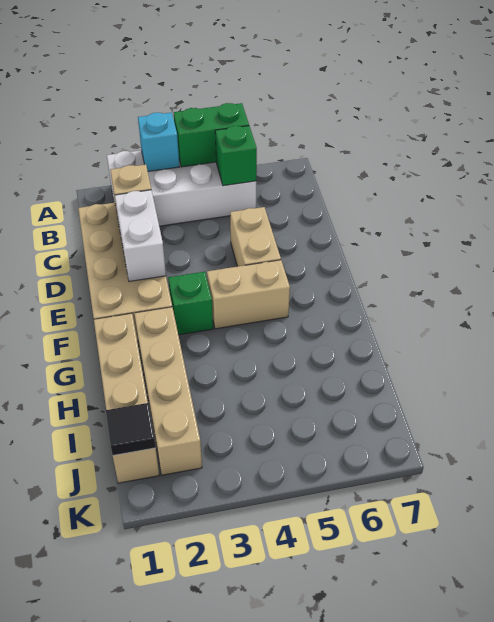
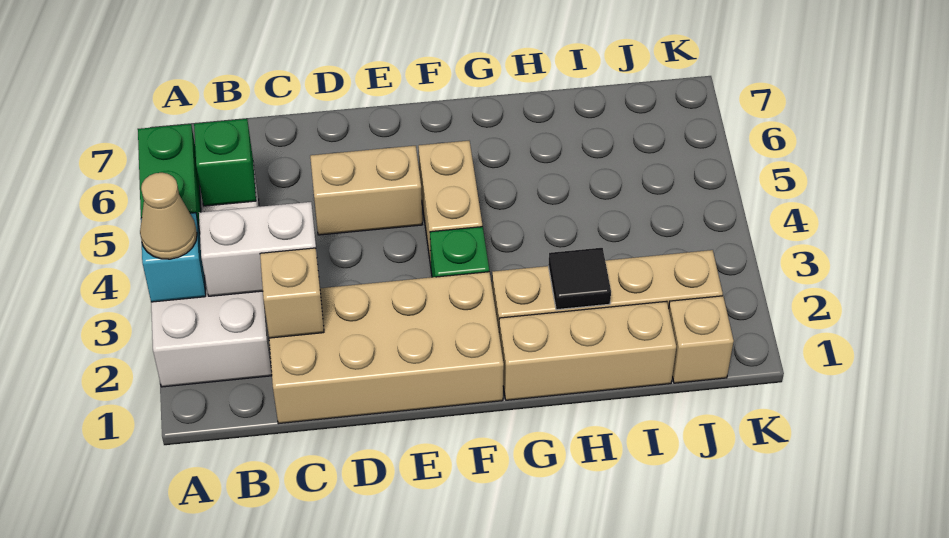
none -> tan cone A3 level 3
white brick D2:E2 level 2 -> white brick B3:C3 level 2
black tile J1 level 2 -> black tile H2 level 2

